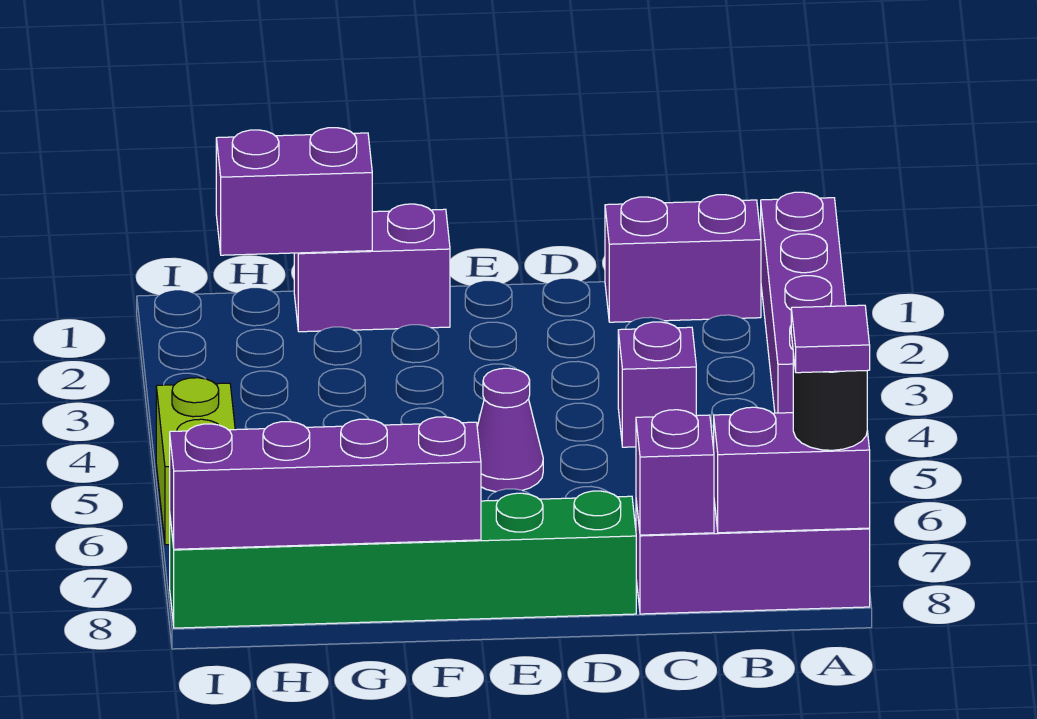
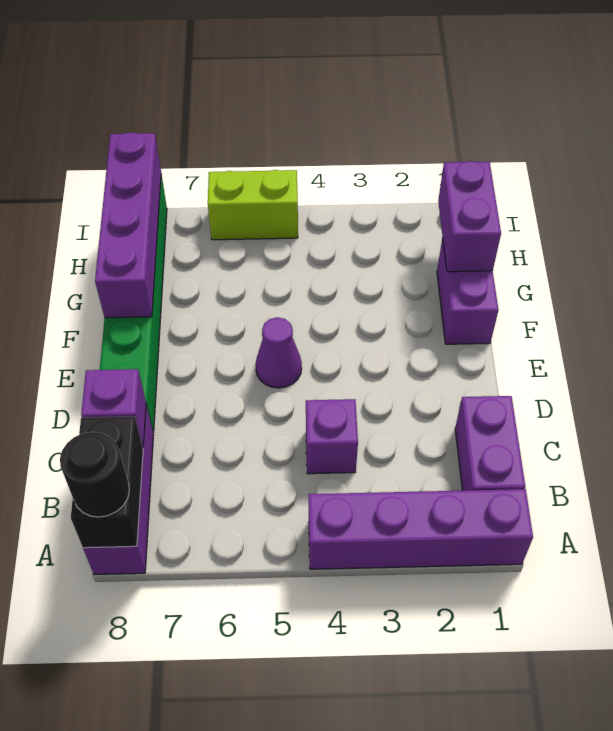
purple brick A8:B8 level 2 -> black brick A8:B8 level 2
purple tile A8 level 4 -> none

